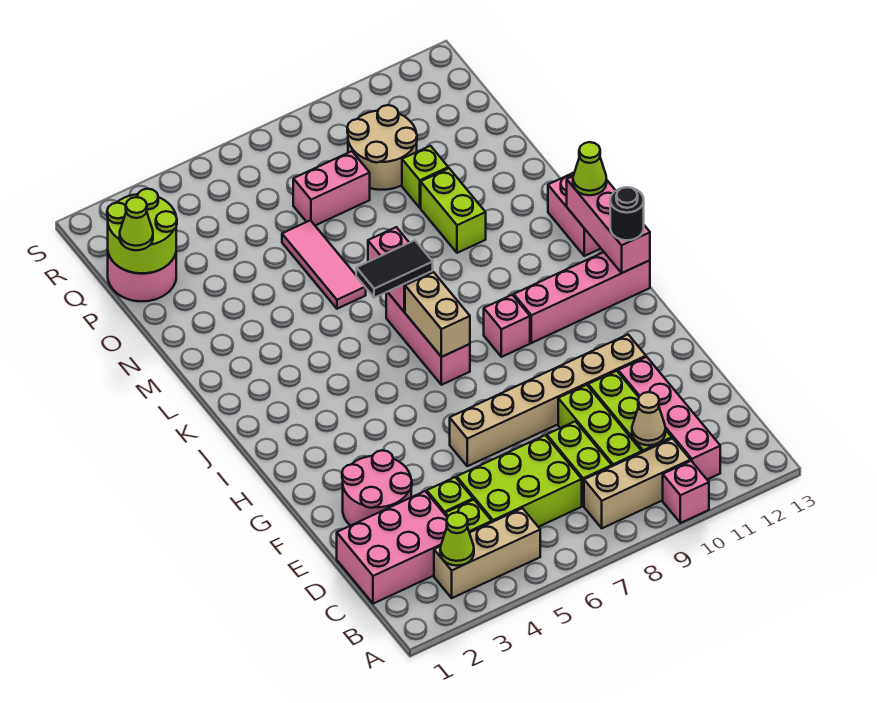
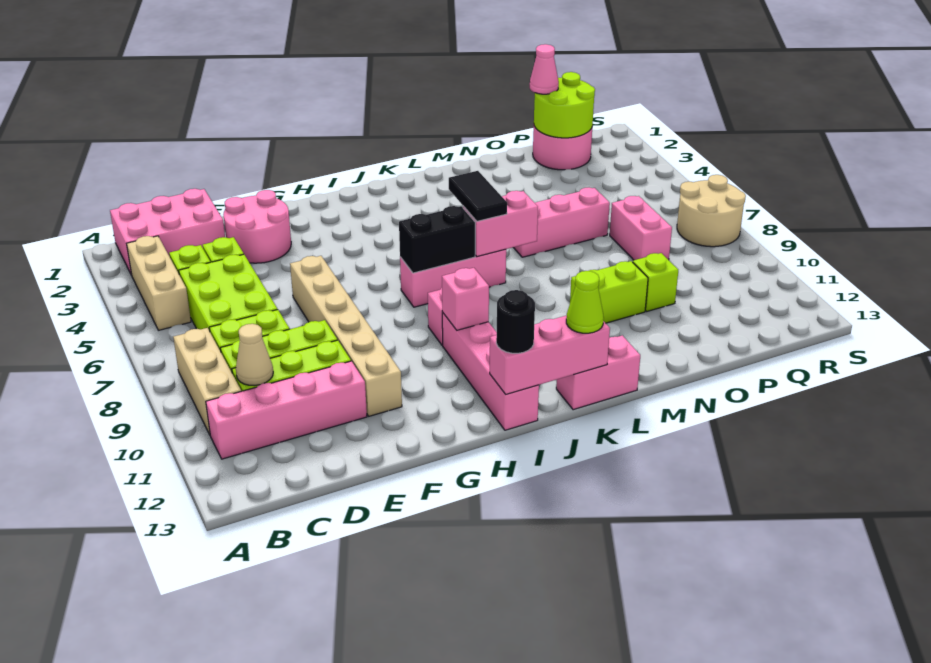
pink brick A10 level 1 -> pink brick I10 level 2
lime cone B3 level 2 -> none
pink brick C1:D3 level 1 -> pink brick B1:D2 level 1
tan brick I7:J7 level 2 -> black brick I7:J7 level 2
pink tile M6:O6 level 1 -> pink brick M6:O6 level 1
lime cone P1 level 3 -> pink cone P1 level 3
tan round brick P9:Q10 level 1 -> tan round brick R7:S8 level 1

